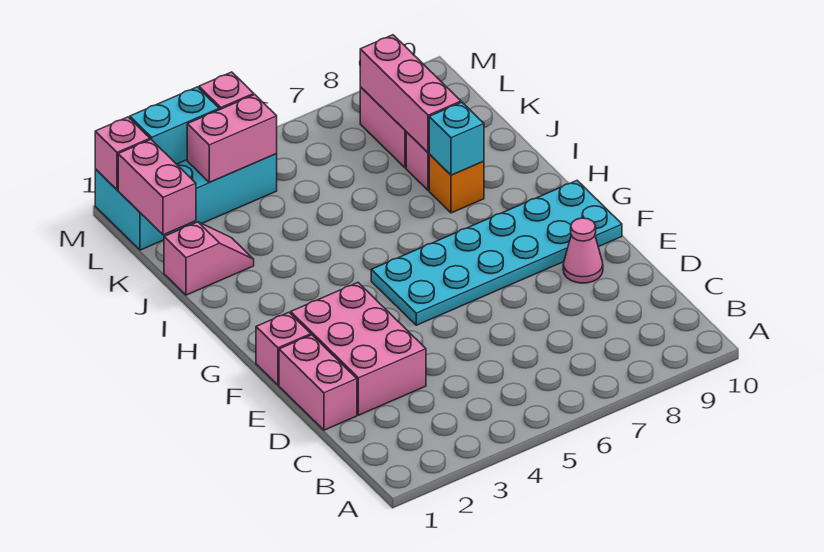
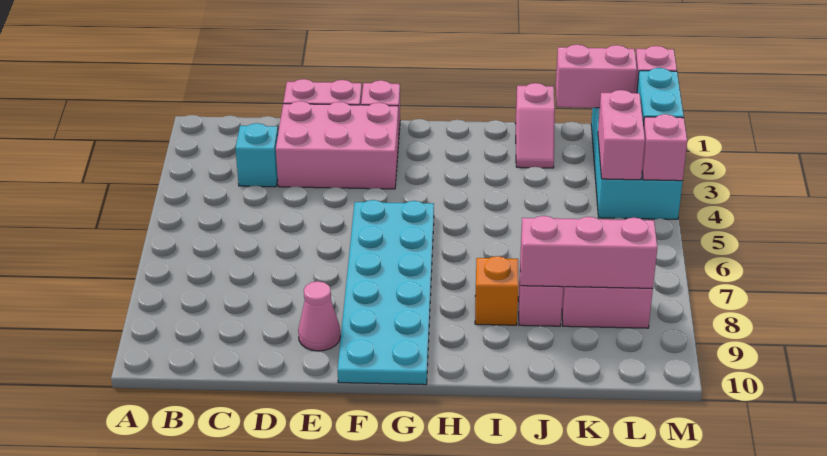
cyan brick I8 level 2 -> cyan brick C3 level 1

